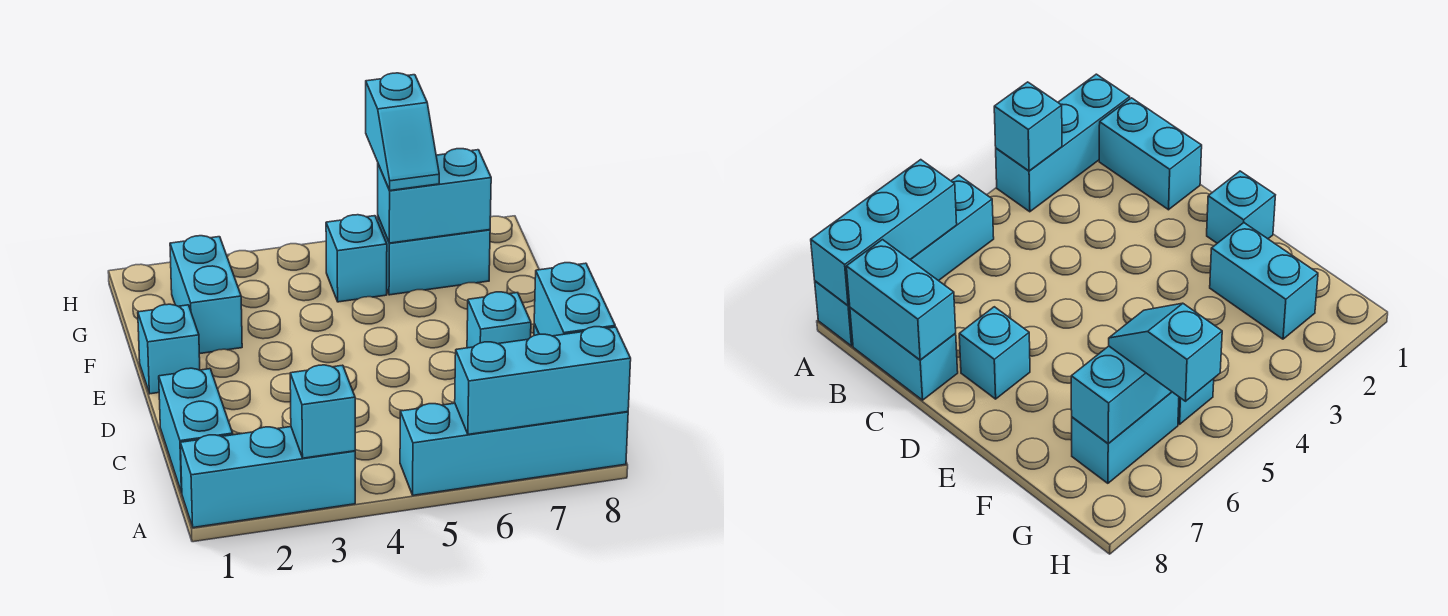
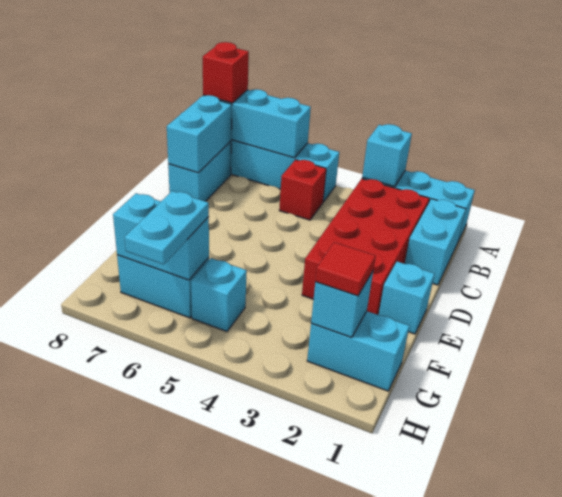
none -> red brick A8 level 3
none -> red brick B2:E3 level 1
none -> red brick B5 level 1
cyan brick D7 level 1 -> cyan brick G2 level 2
cyan brick F2:G2 level 1 -> cyan brick G1:G2 level 1
none -> red tile G2 level 3
cyan slope G6:H6 level 3 top H -> cyan plate G6:H6 level 3

